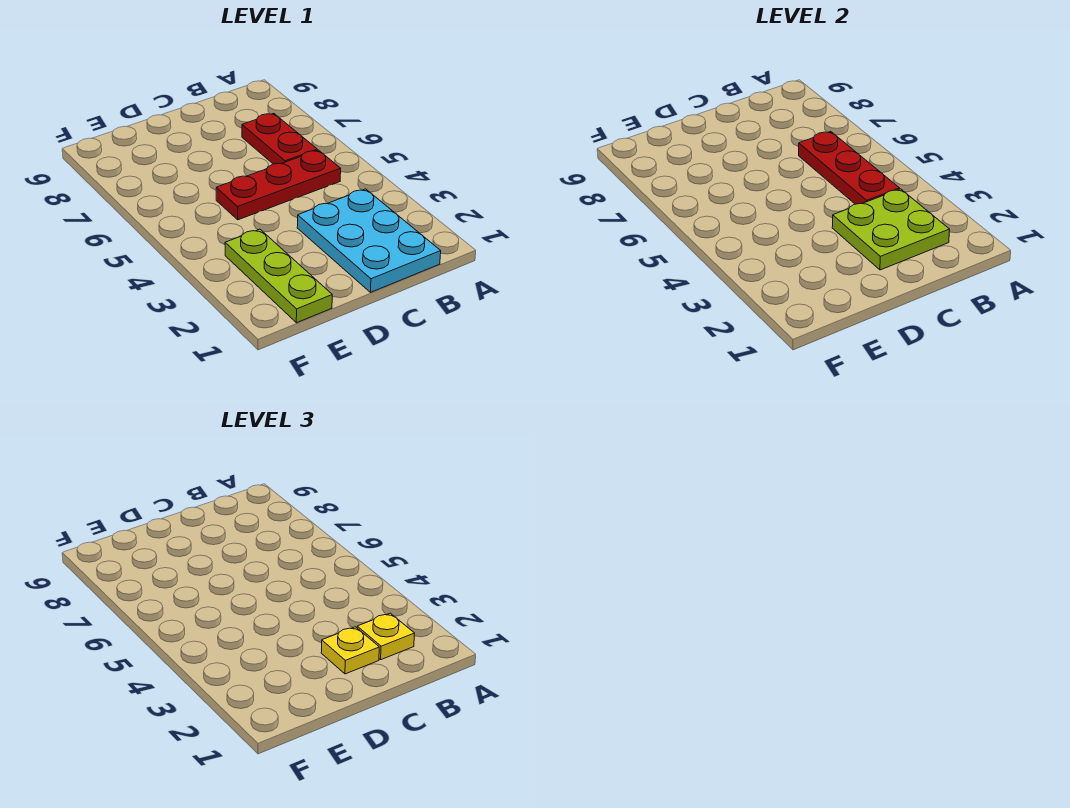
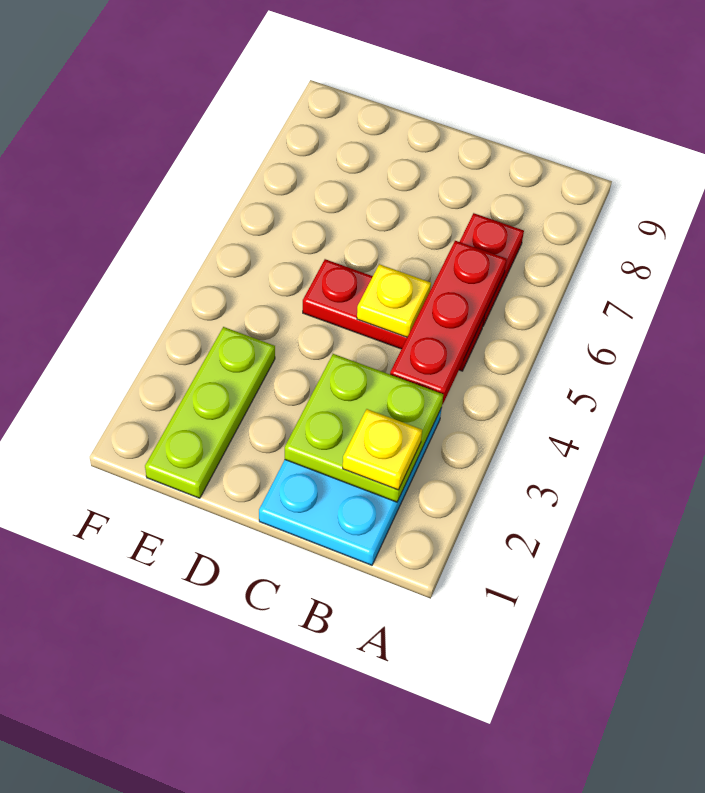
yellow plate C2 level 3 -> yellow plate C5 level 2

